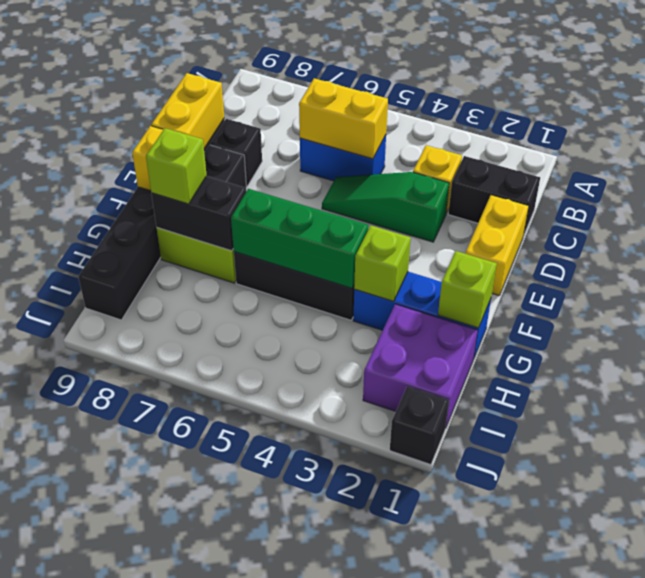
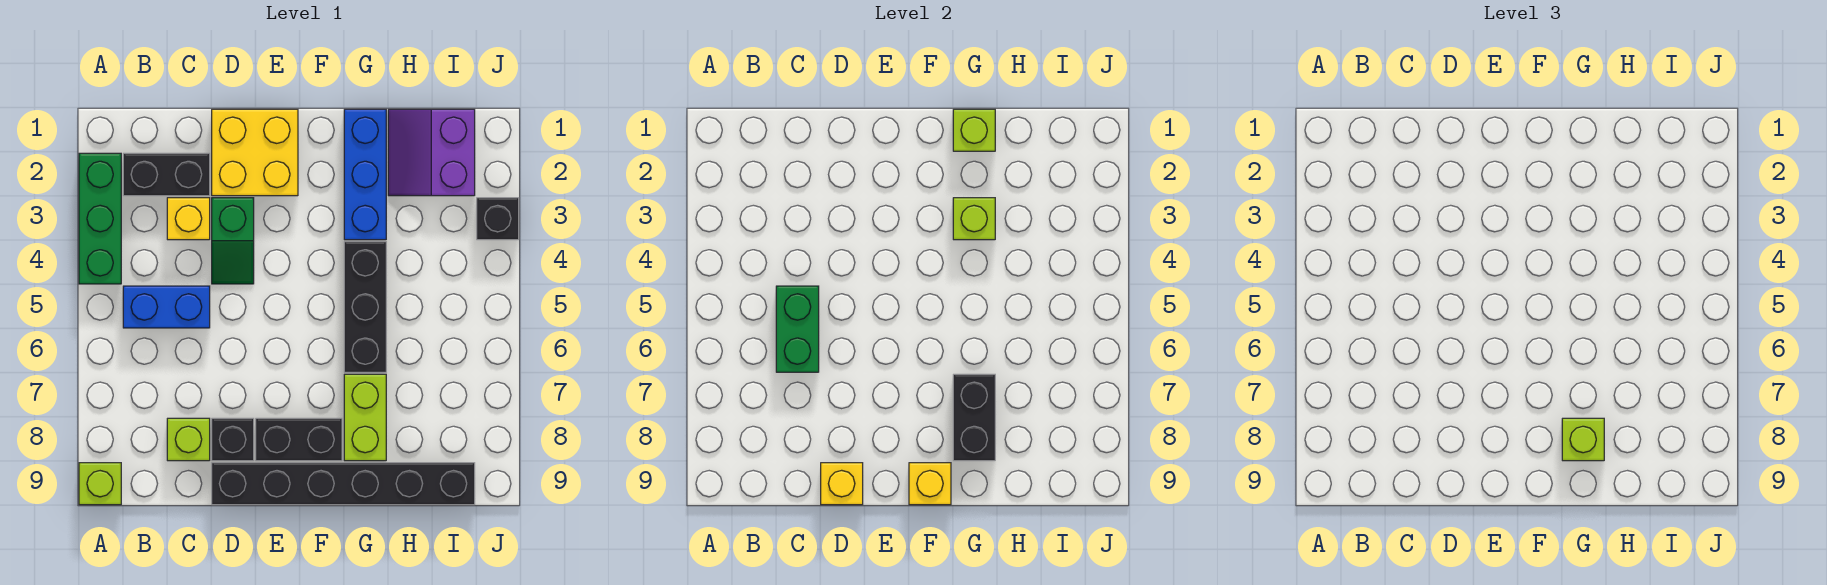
none -> lime brick A9 level 1
black brick C1:C2 level 1 -> black brick B2:C2 level 1
blue brick C5:C6 level 1 -> blue brick B5:C5 level 1
yellow brick C5:C6 level 2 -> green brick C5:C6 level 2
none -> lime brick C8 level 1
yellow brick D1:E1 level 1 -> yellow brick D1:E2 level 1
green slope D3:D5 level 1 top 3 -> green slope D3:D4 level 1 top 3
yellow brick D9:E9 level 2 -> yellow brick D9 level 2
green brick G4:G6 level 2 -> green brick A2:A4 level 1
purple brick H1:I2 level 1 -> purple slope H1:I2 level 1 top I
black brick J1 level 1 -> black brick J3 level 1

